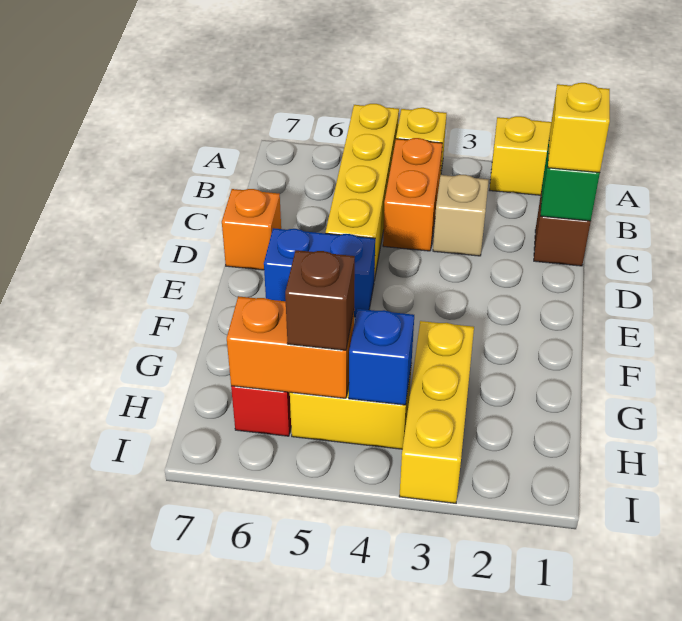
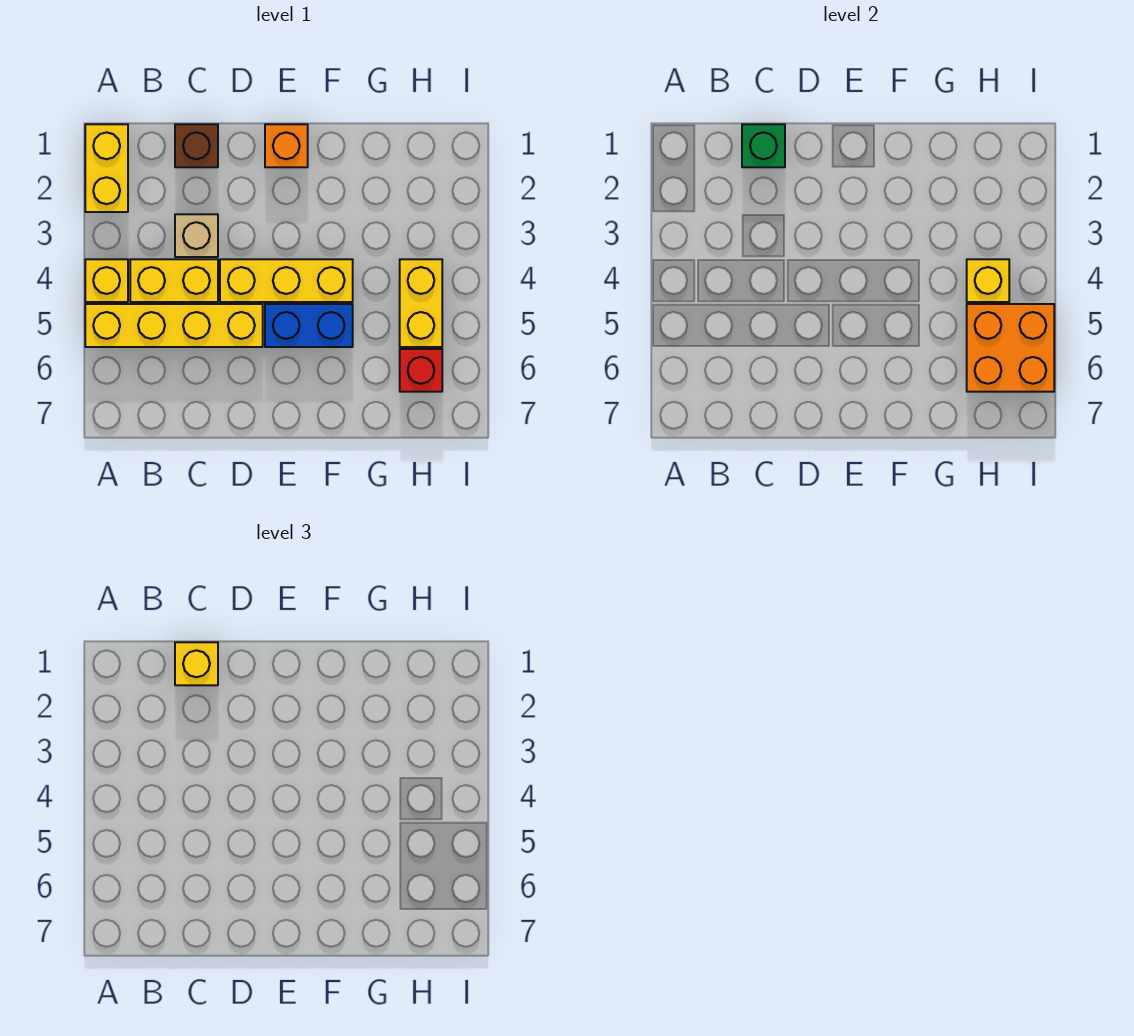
orange brick B4:C4 level 1 -> yellow brick B4:C4 level 1
orange brick D7 level 1 -> orange brick E1 level 1
blue brick E5:E6 level 1 -> blue brick E5:F5 level 1
yellow brick G3:I3 level 1 -> yellow brick D4:F4 level 1
blue brick H4 level 2 -> yellow brick H4 level 2
orange brick H5:H6 level 2 -> orange brick H5:I6 level 2
brown brick H5 level 3 -> none

